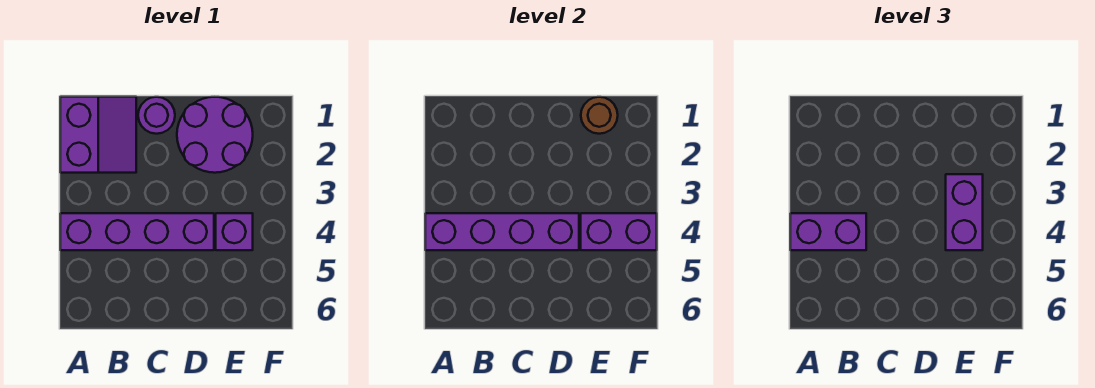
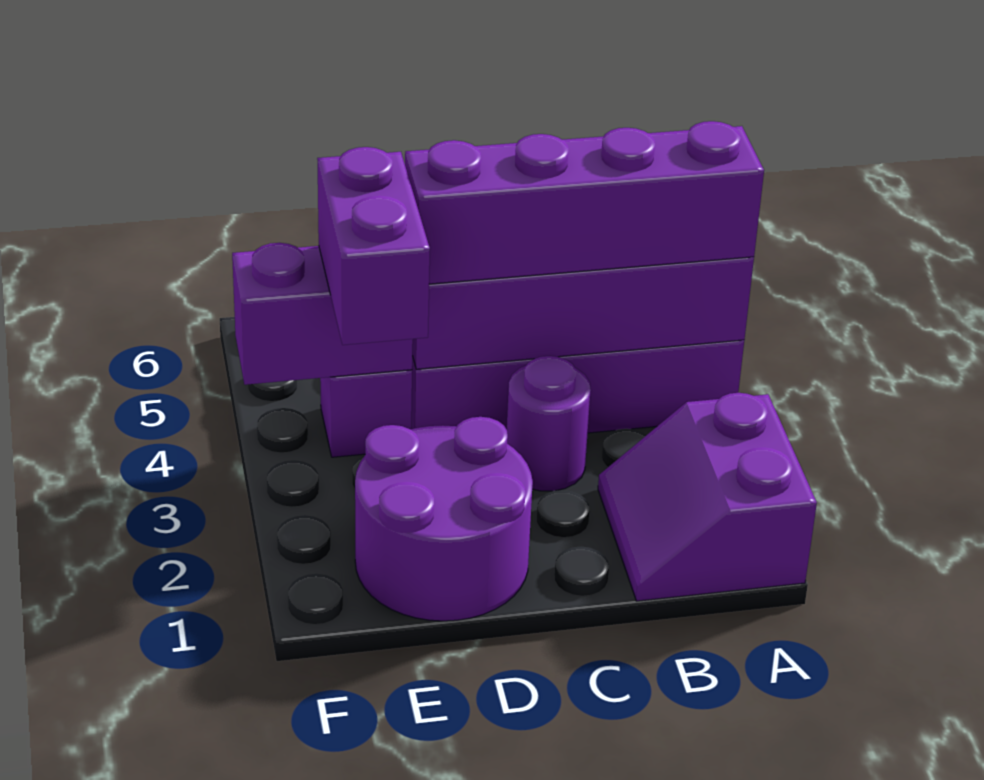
purple brick A4:B4 level 3 -> purple brick A4:D4 level 3
purple round brick C1 level 1 -> purple round brick C3 level 1
brown round brick E1 level 2 -> none

